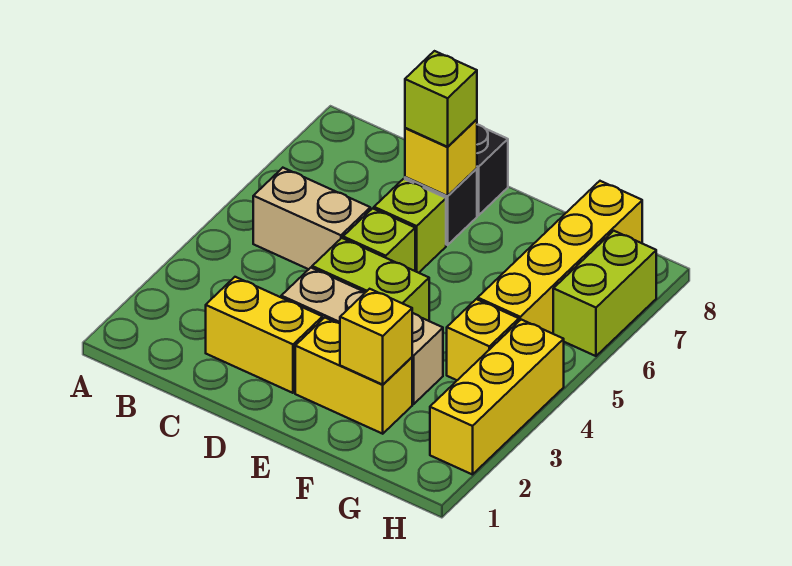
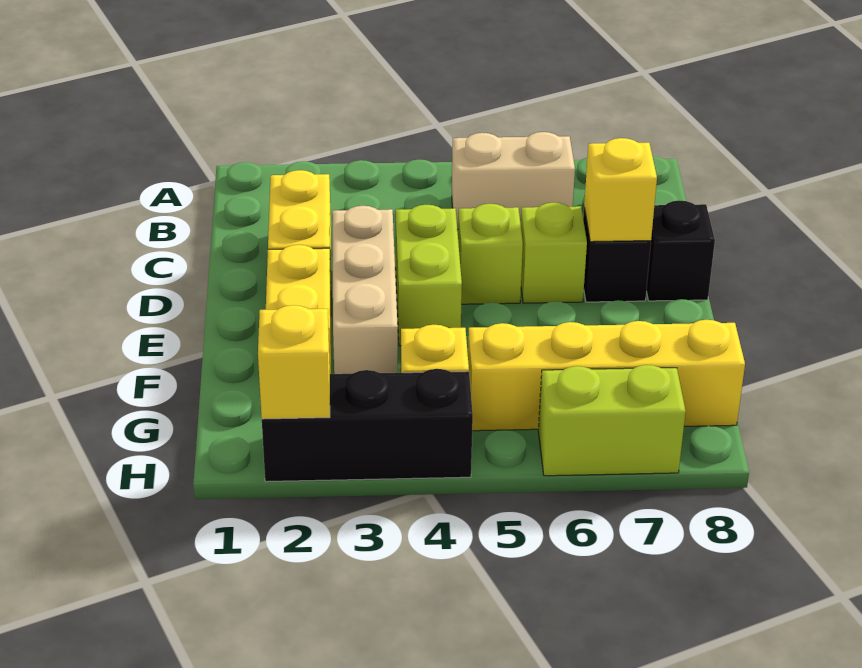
tan brick B5:C5 level 1 -> tan brick B5:B6 level 1
lime brick D7 level 3 -> none
yellow brick F2 level 2 -> yellow brick H2 level 2
yellow brick H2:H4 level 1 -> black brick H2:H4 level 1

